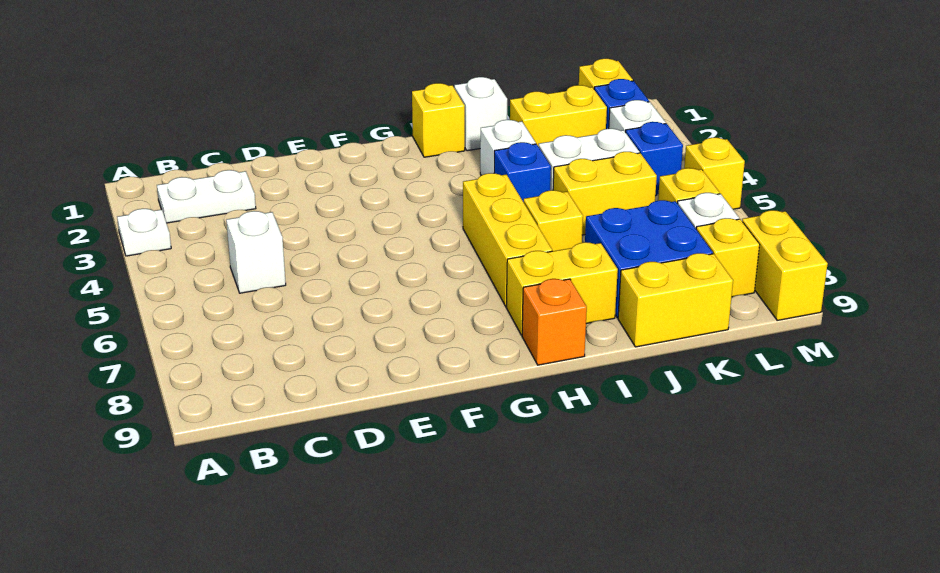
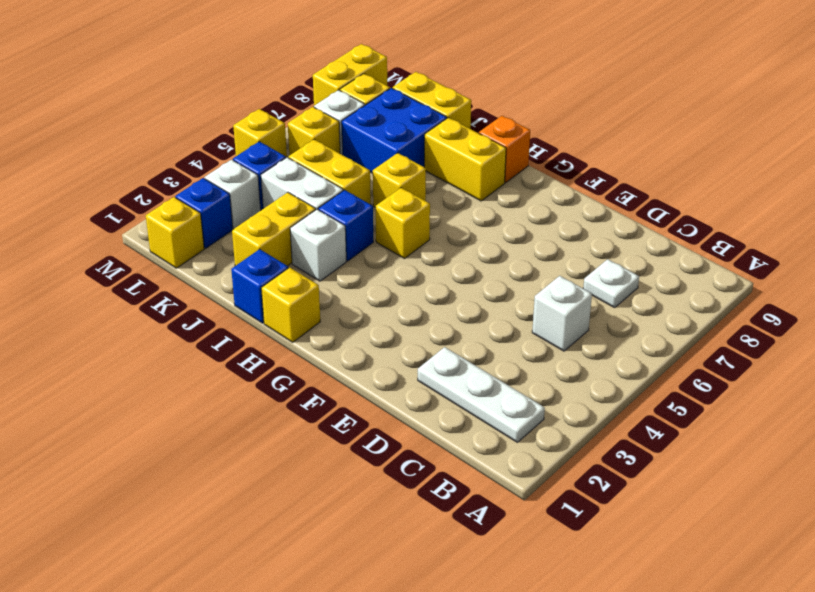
white plate A3 level 1 -> white plate C7 level 1
white plate B2:C2 level 1 -> white plate B2:D2 level 1
yellow brick H5:H7 level 1 -> yellow brick H5 level 1
white brick I1 level 1 -> blue brick I1 level 1
yellow brick J2:K2 level 1 -> yellow brick J2:J3 level 1

